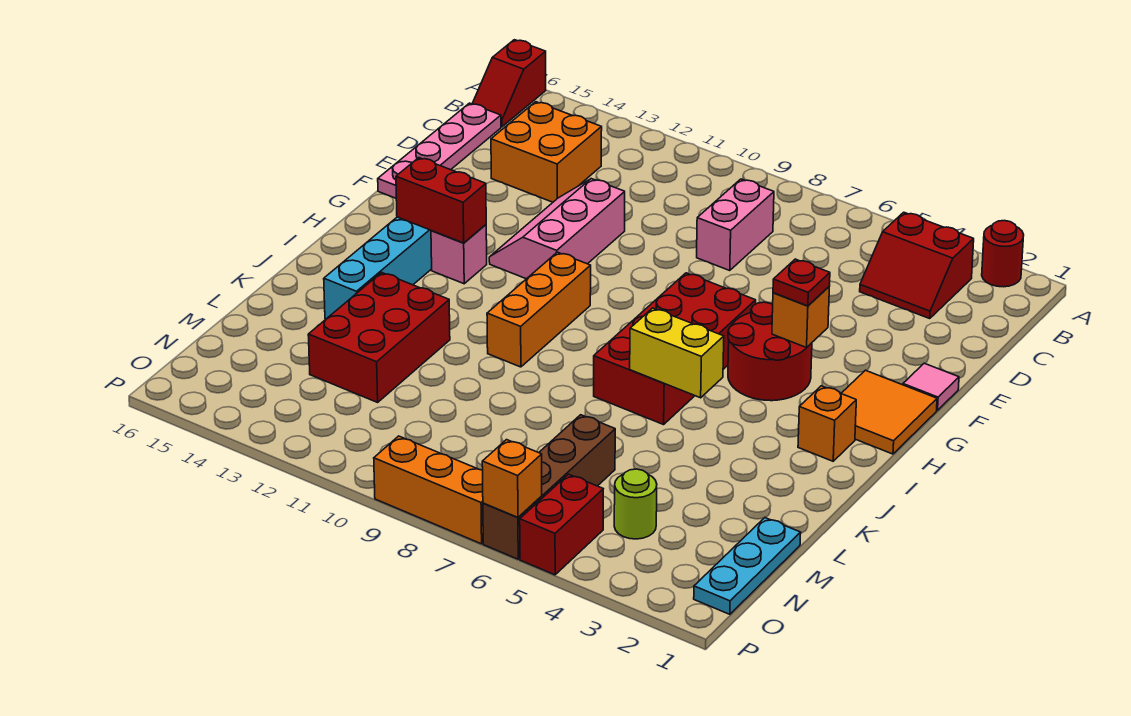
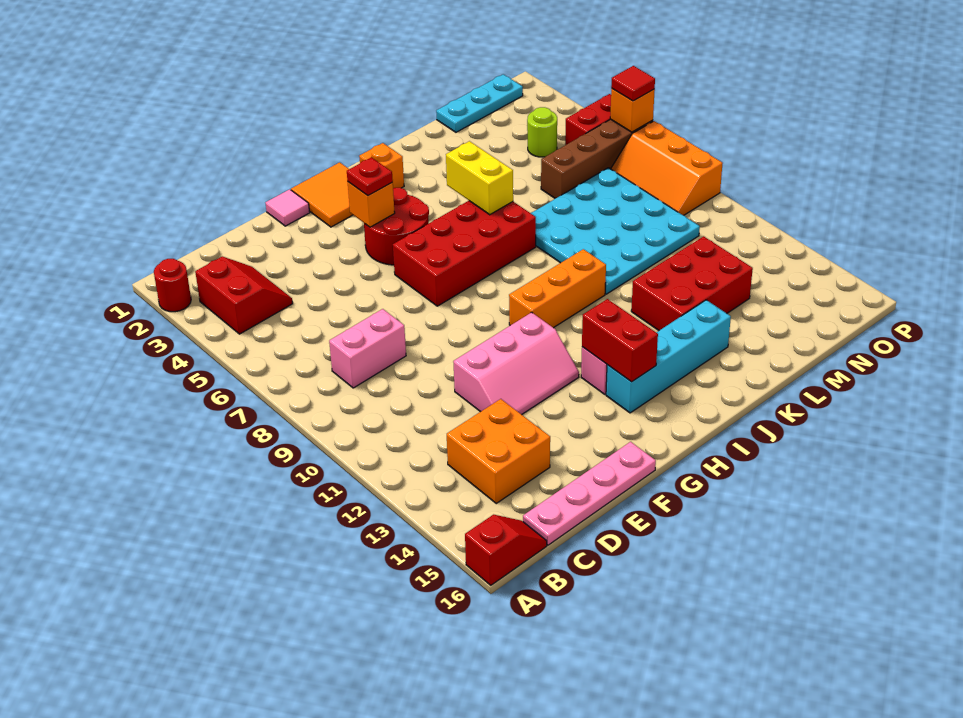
none -> cyan plate K7:N10 level 1
none -> red tile P6 level 3

